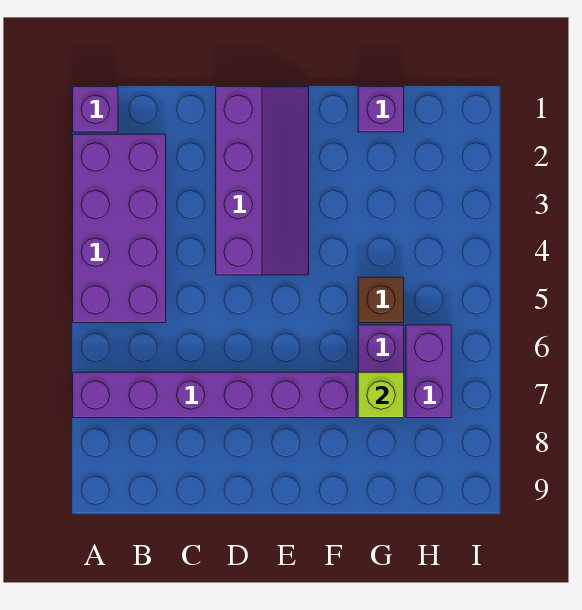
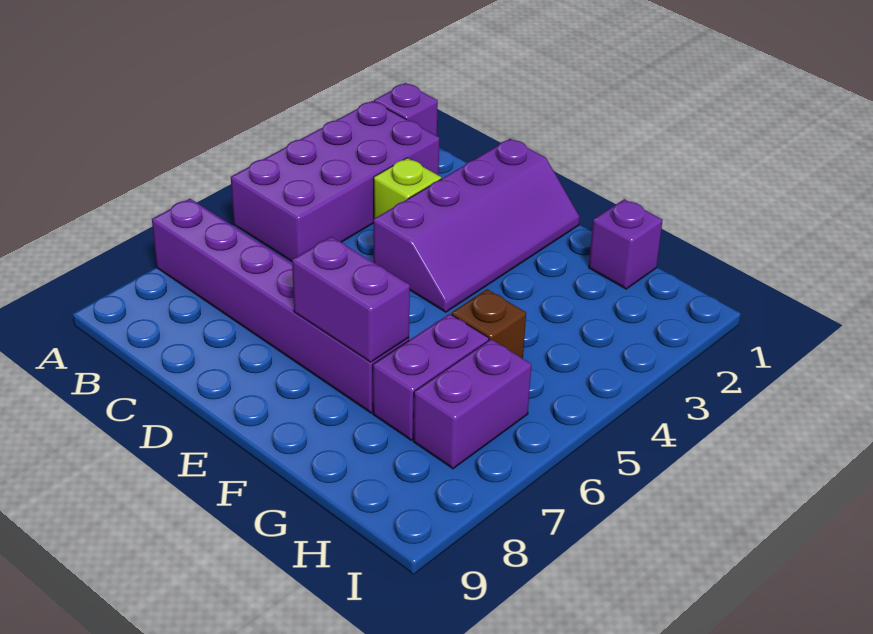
none -> purple brick E7:F7 level 2
lime brick G7 level 2 -> lime brick C3 level 1

